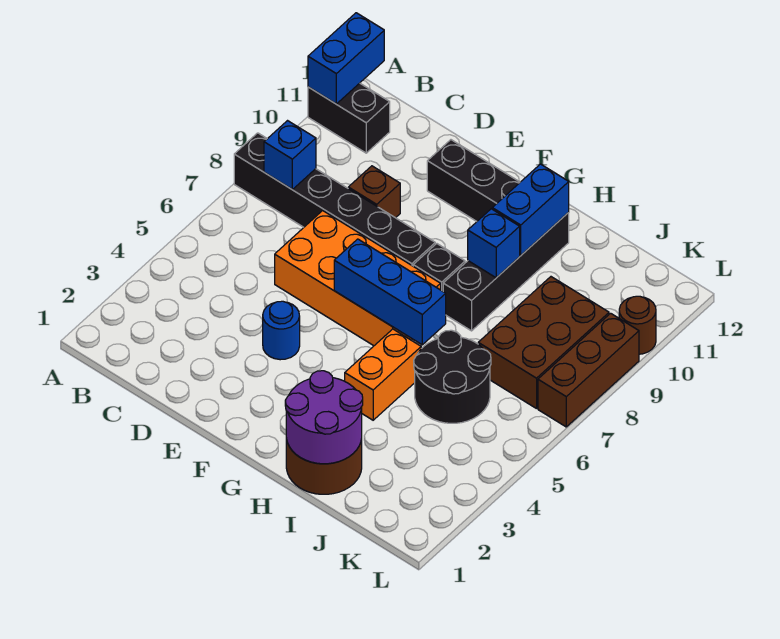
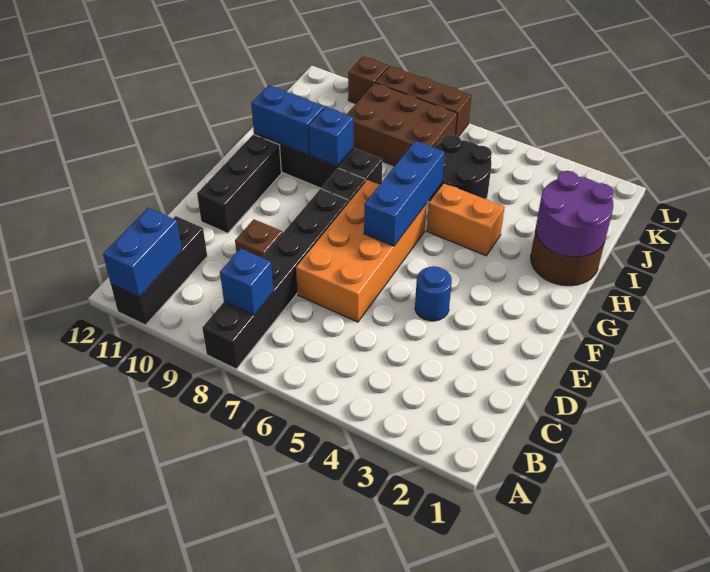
black brick A11:B11 level 1 -> black brick A11:C11 level 1
blue brick A11:A12 level 2 -> blue brick A11:B11 level 2
brown round brick L10 level 1 -> brown brick L10 level 1

